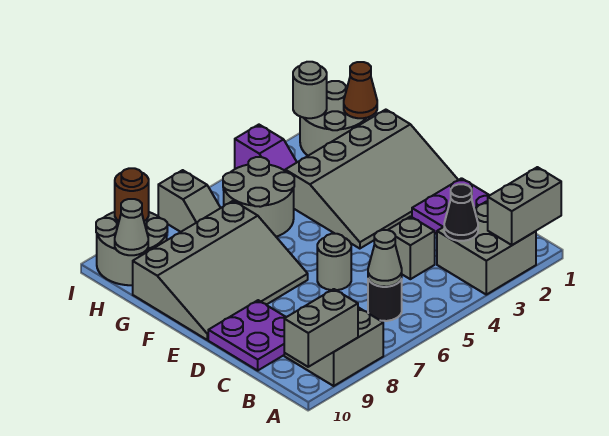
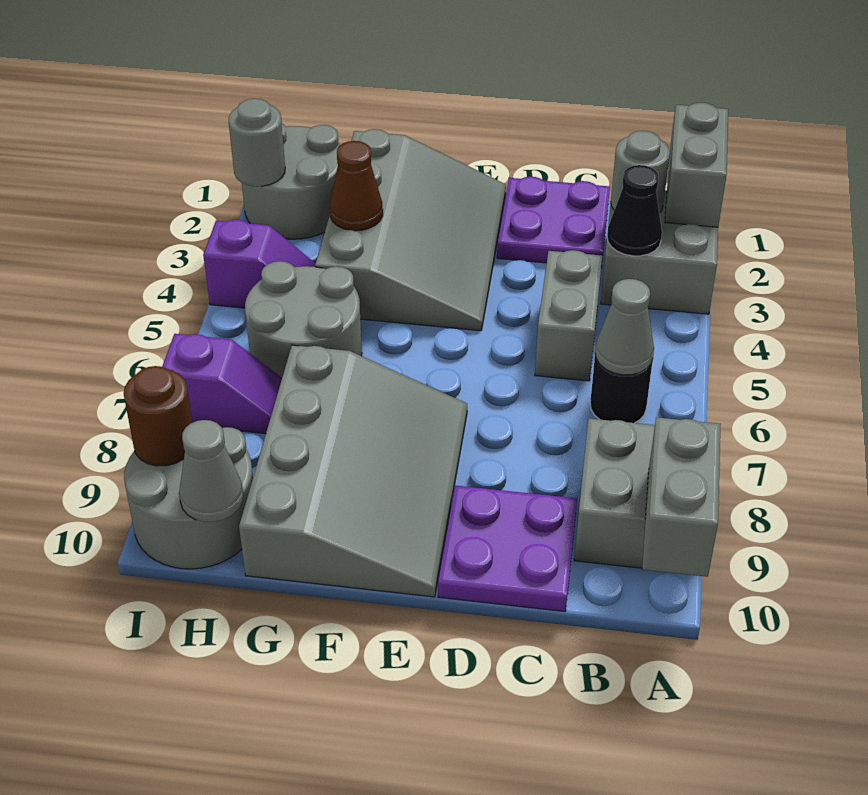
grey brick C4 level 1 -> grey brick C4:C5 level 1
grey round brick D6 level 1 -> grey round brick B2 level 2
brown cone H1 level 2 -> brown cone G3 level 2
grey slope H7:I7 level 1 top I -> purple slope H7:I7 level 1 top I

